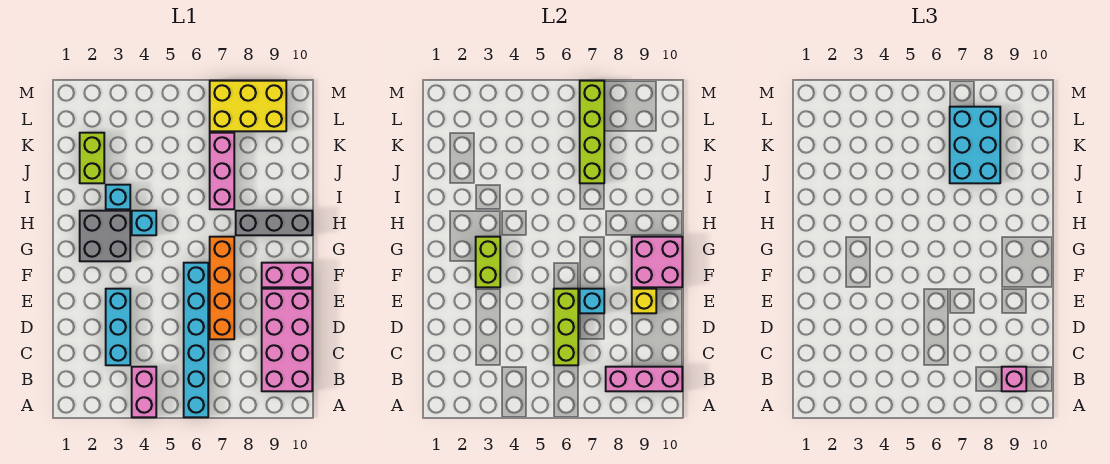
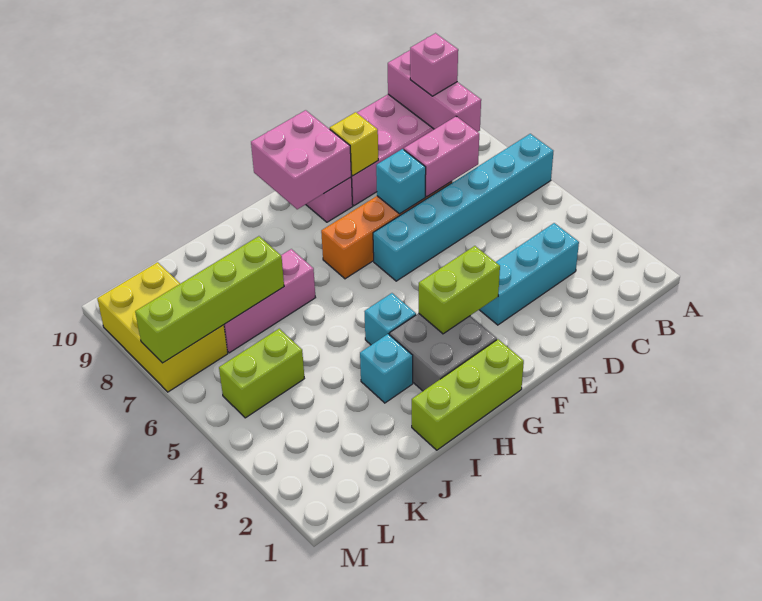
pink brick A4:B4 level 1 -> pink brick C7:D7 level 2
lime brick C6:E6 level 2 -> lime brick G1:I1 level 1
grey brick H8:H10 level 1 -> none
lime brick J2:K2 level 1 -> lime brick K5:L5 level 1
cyan brick J7:L8 level 3 -> none

